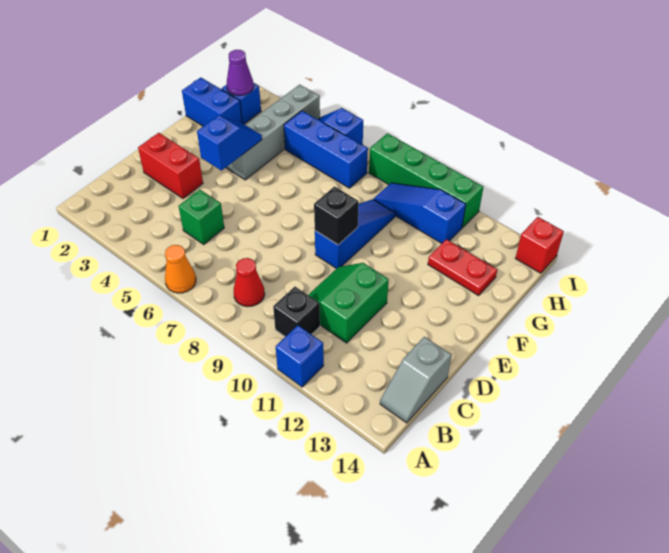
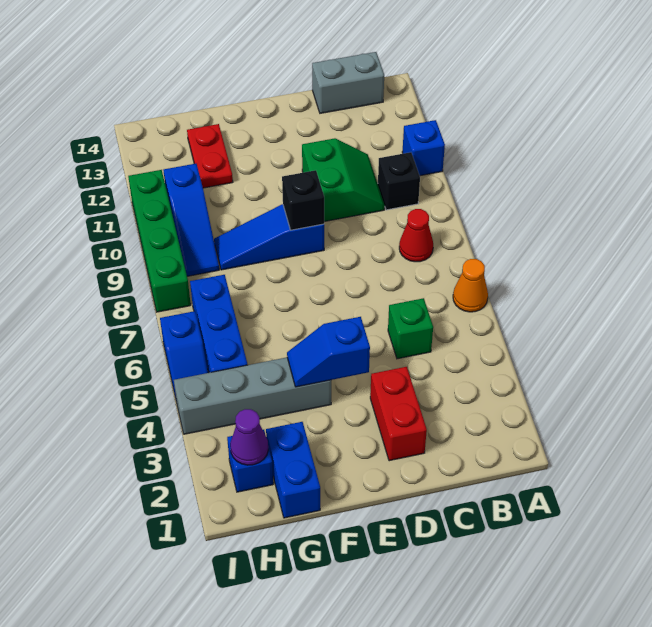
grey slope B14:C14 level 1 top C -> grey brick B14:C14 level 1
green slope C10:D11 level 1 top 11 -> green slope C10:D11 level 1 top D
red brick I14 level 1 -> none

